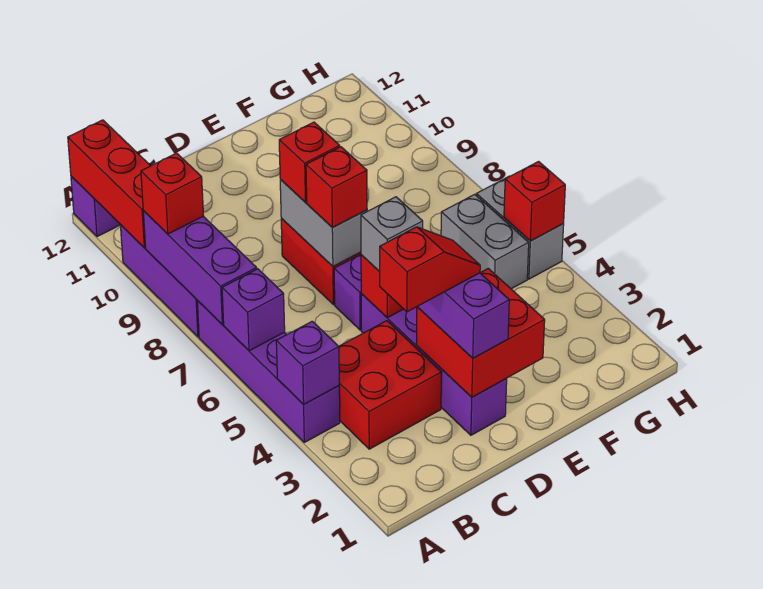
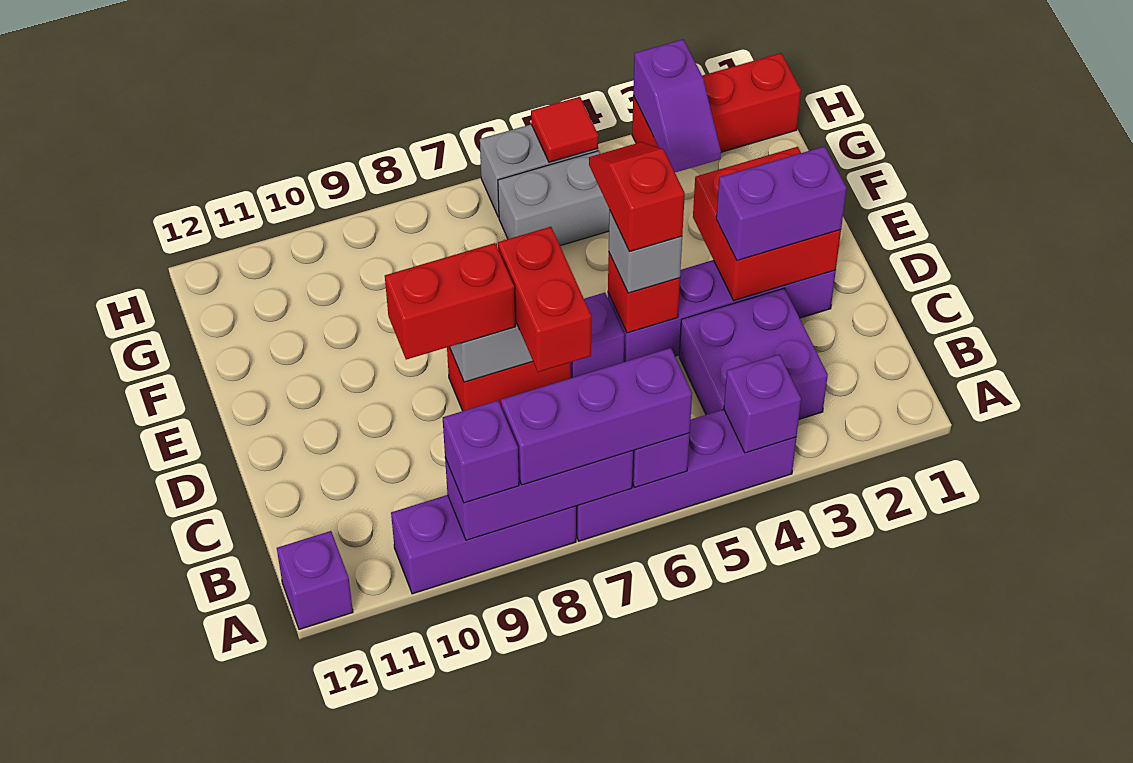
none -> purple brick A6:A8 level 3
red brick A9 level 3 -> purple brick A9 level 3
red brick A10:A12 level 2 -> red brick H1:H3 level 1
red brick B3:C4 level 1 -> purple brick B3:C4 level 1
red slope C3:D3 level 4 top C -> red slope D5:E5 level 4 top D
red brick D7 level 3 -> red brick C7:D7 level 3
red brick D8 level 3 -> red brick D8:D9 level 3
none -> purple slope G3:H3 level 2 top H
red brick H5 level 2 -> red tile H5 level 2

